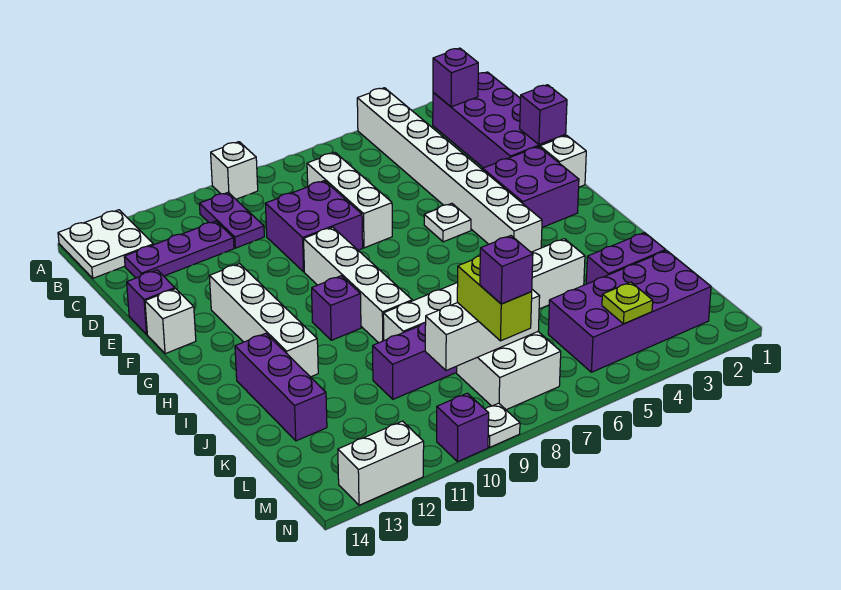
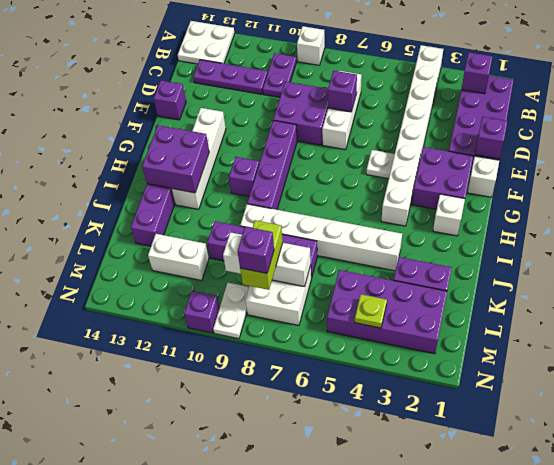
none -> purple brick D7 level 2
white brick F9:I9 level 1 -> purple brick F9:I9 level 1
white brick F14 level 1 -> white brick H2 level 1
none -> purple brick H12:I13 level 2
white plate N9 level 1 -> white plate M9:N9 level 1
white brick N12:N13 level 1 -> white brick L11:L12 level 1

